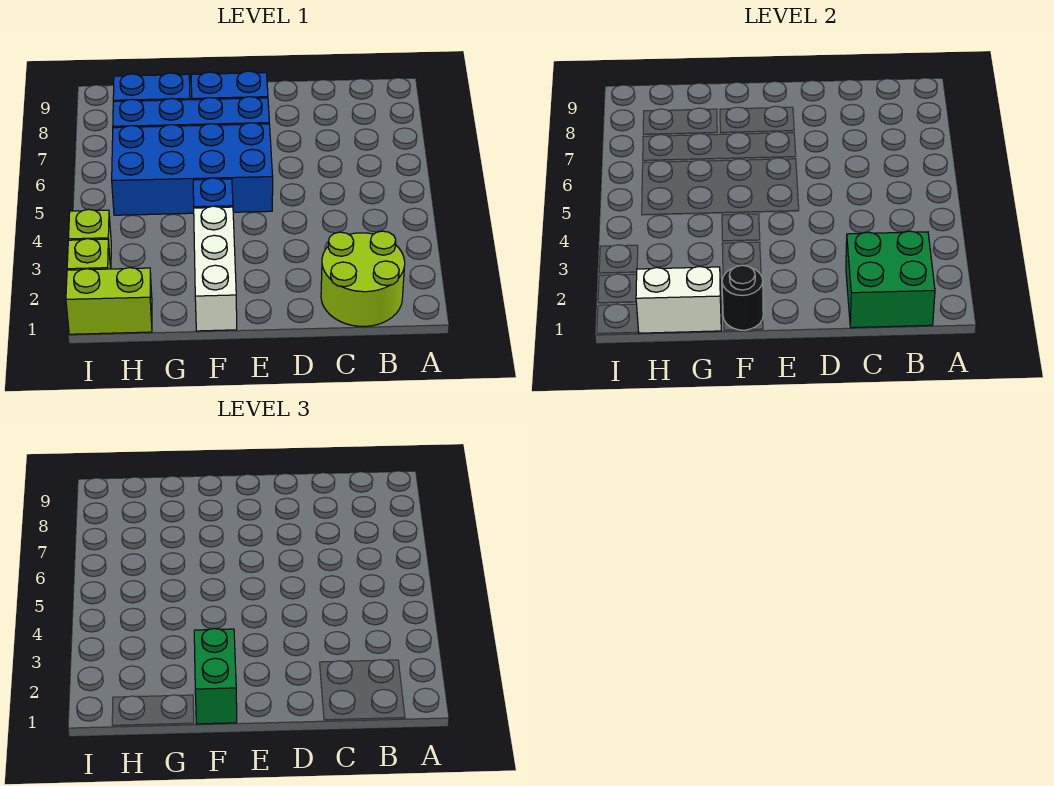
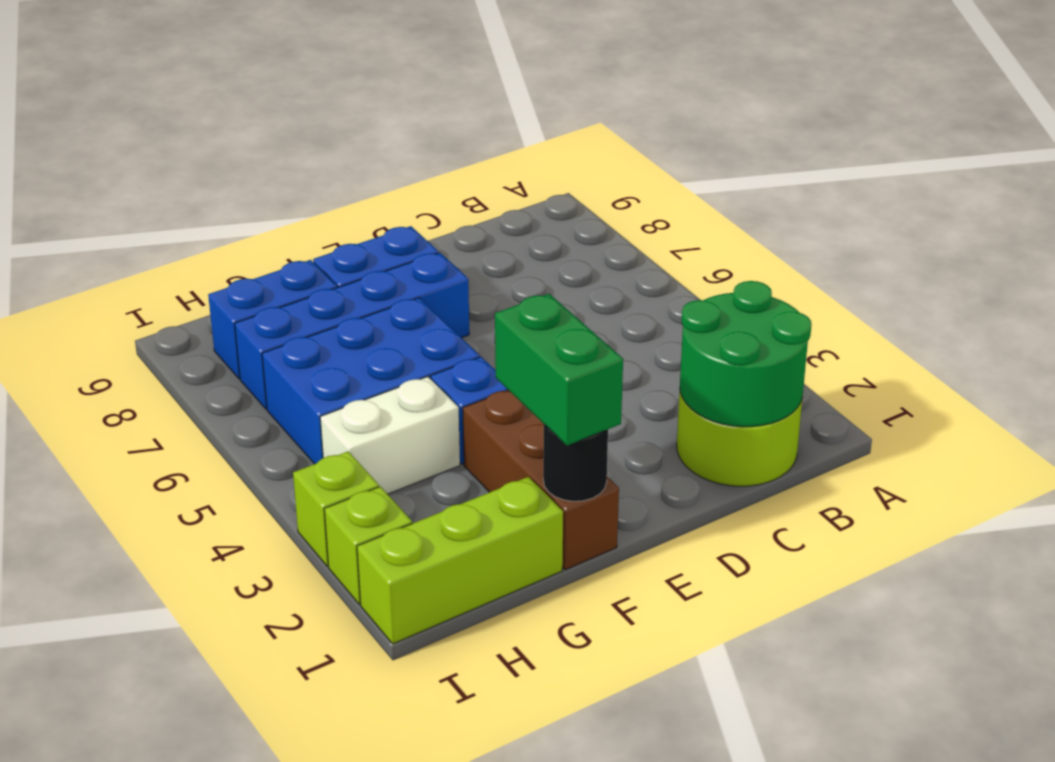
green brick B1:C2 level 2 -> green round brick B1:C2 level 2
blue brick E5:H6 level 1 -> blue brick F5:H6 level 1
white brick F1:F3 level 1 -> brown brick F1:F3 level 1
white brick G1:H1 level 2 -> white brick G4:H4 level 1
lime brick H1:I1 level 1 -> lime brick G1:I1 level 1

